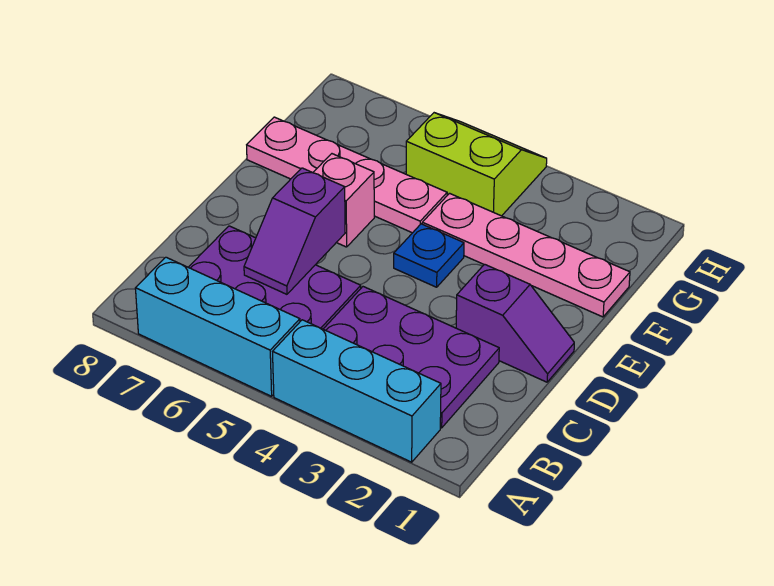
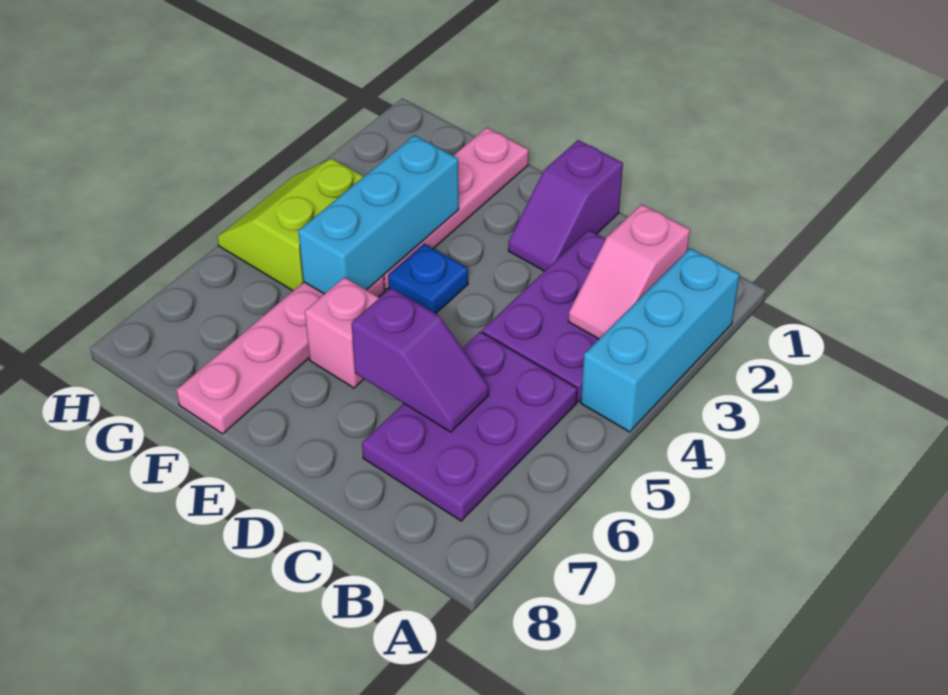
cyan brick A5:A7 level 1 -> cyan brick F3:F5 level 2
none -> pink slope B2:B3 level 2 top 2
purple slope D1:D2 level 1 top 2 -> purple slope D1:D2 level 1 top 1

